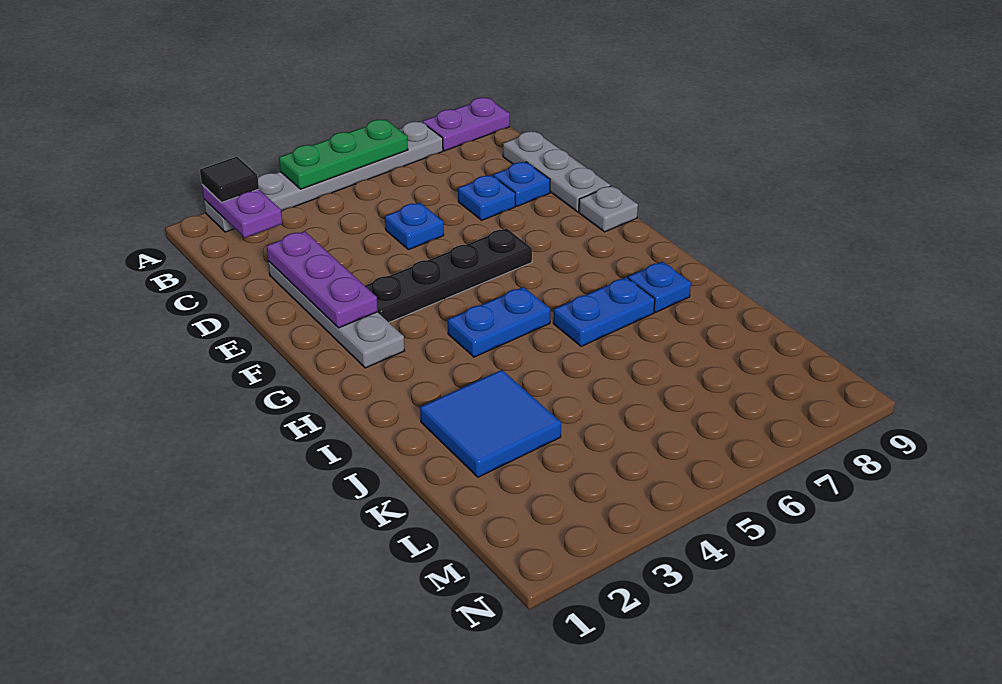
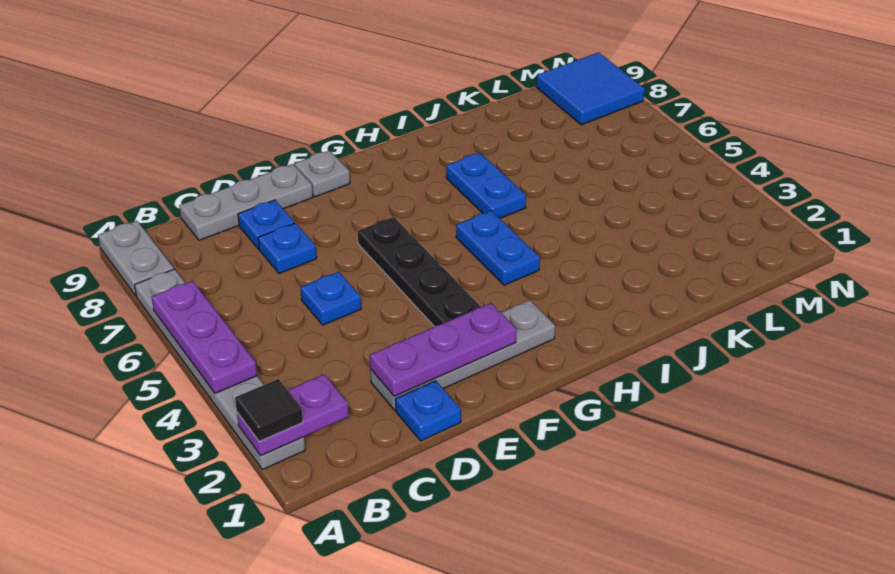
green plate A4:A6 level 2 -> purple plate A4:A6 level 2
purple plate A8:A9 level 1 -> grey plate A8:A9 level 1
blue plate I8 level 1 -> blue plate D1 level 1
blue tile J2:K3 level 1 -> blue tile M8:N9 level 1

